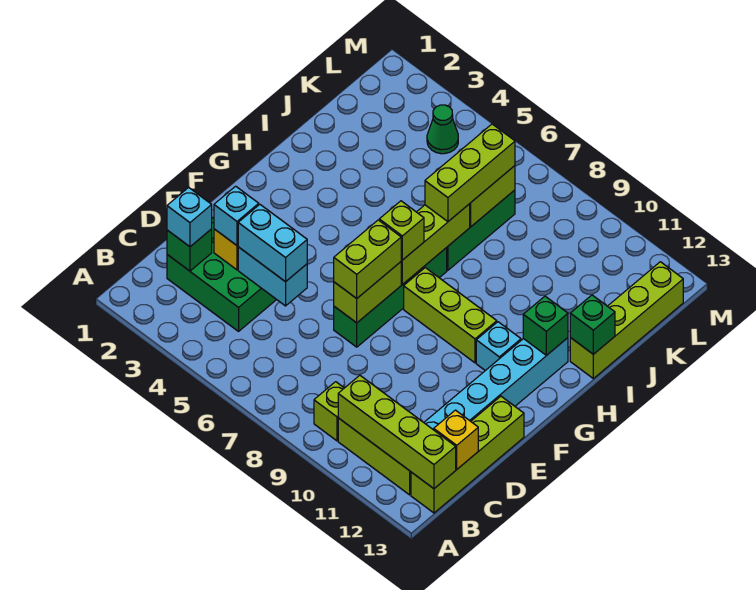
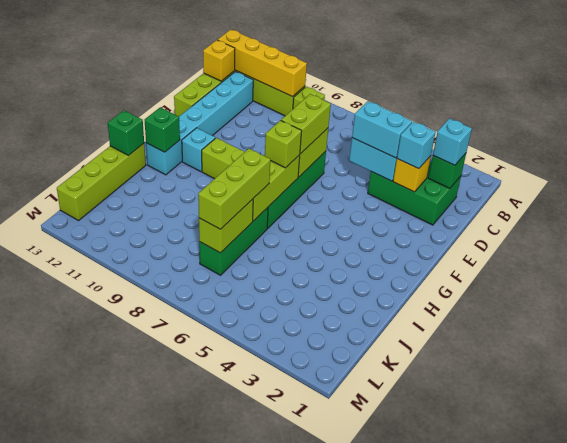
lime brick B10:B13 level 2 -> yellow brick B10:B13 level 2
green cone L4 level 1 -> none

